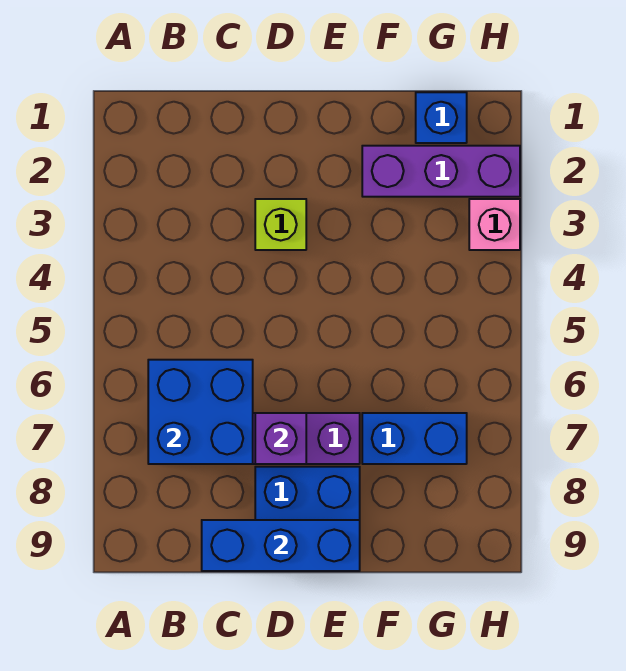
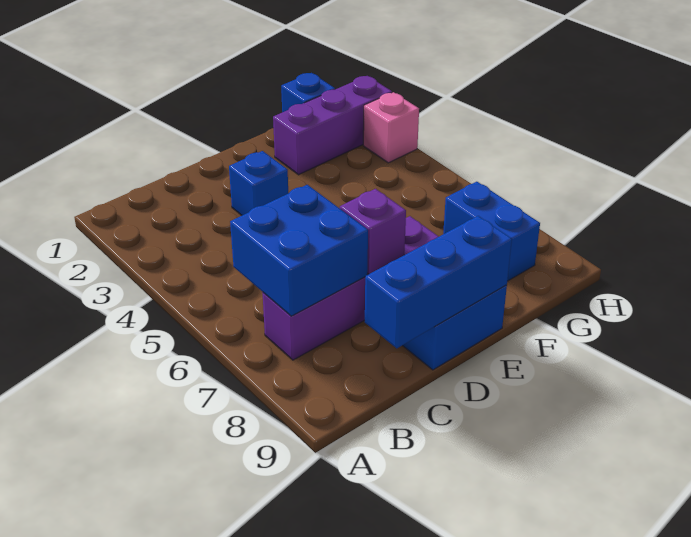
lime brick D3 level 1 -> blue brick D3 level 1
blue brick F7:G7 level 1 -> blue brick G7:G8 level 1

